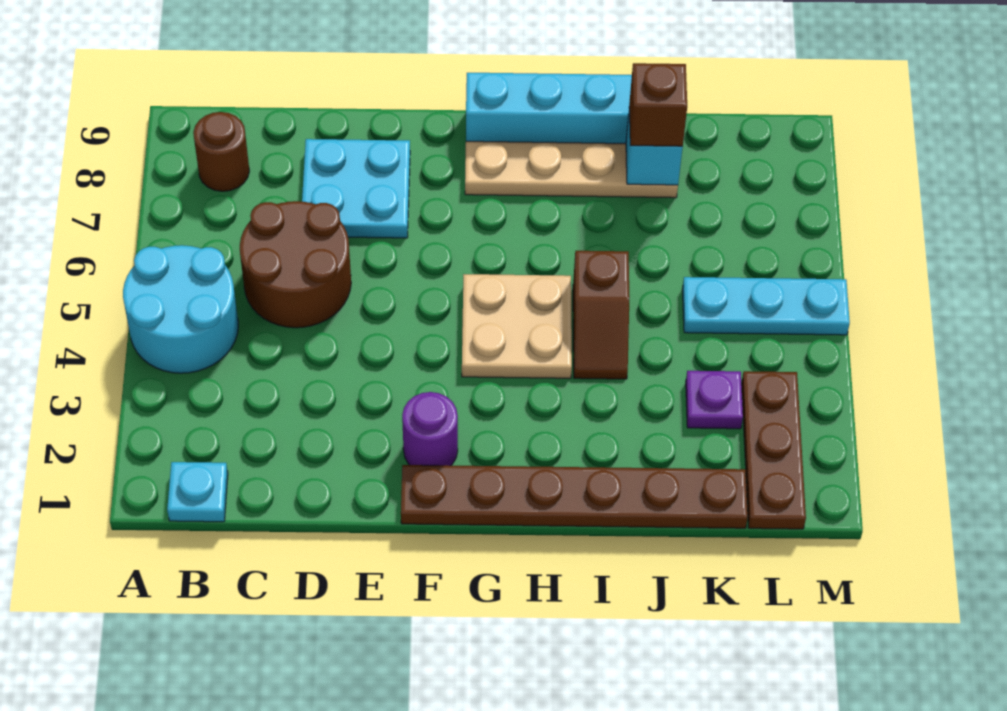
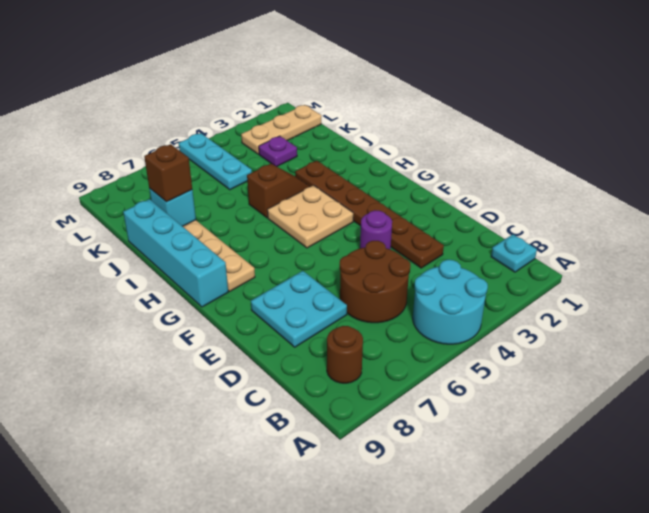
brown plate F1:K1 level 1 -> brown plate D3:I3 level 1
purple round brick F2 level 1 -> purple round brick E4 level 1
brown plate L1:L3 level 1 -> tan plate L1:L3 level 1

